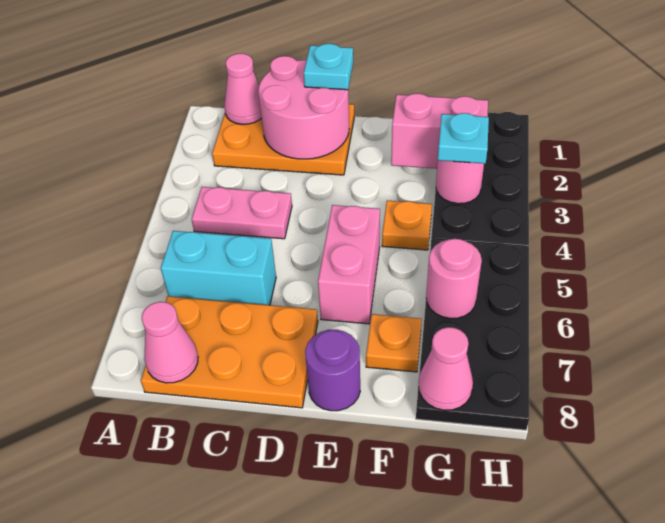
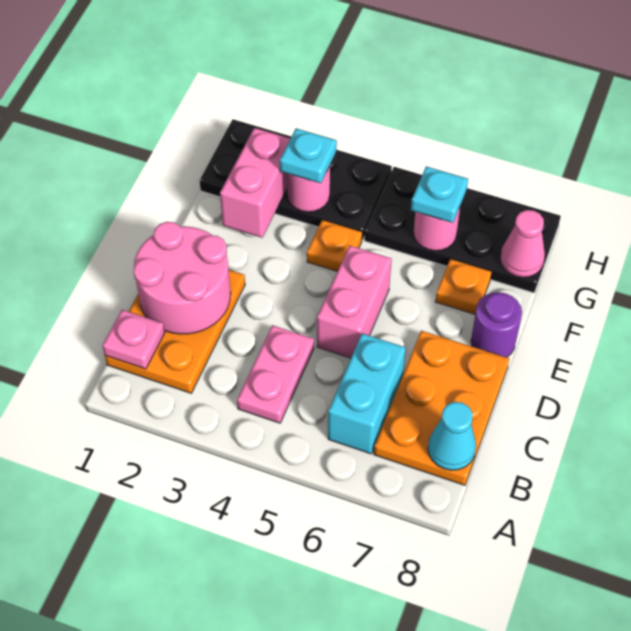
pink cone B1 level 2 -> pink plate B1 level 2
pink cone B8 level 2 -> cyan cone B8 level 2
cyan plate D1 level 3 -> cyan plate G6 level 3
pink brick E5:E6 level 1 -> pink brick D5:E5 level 1

